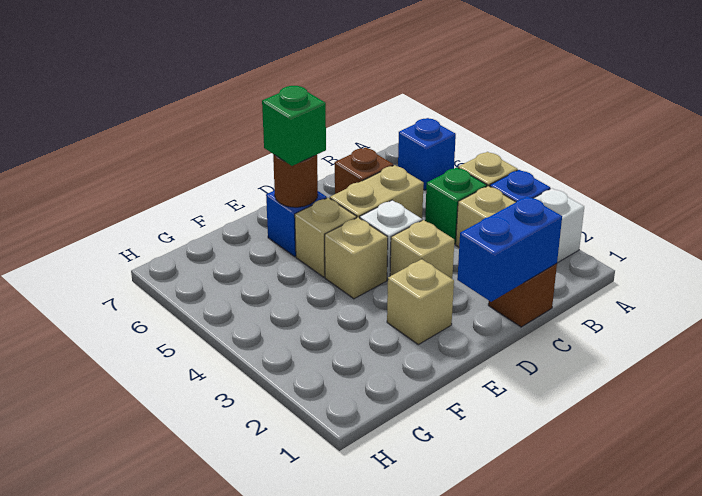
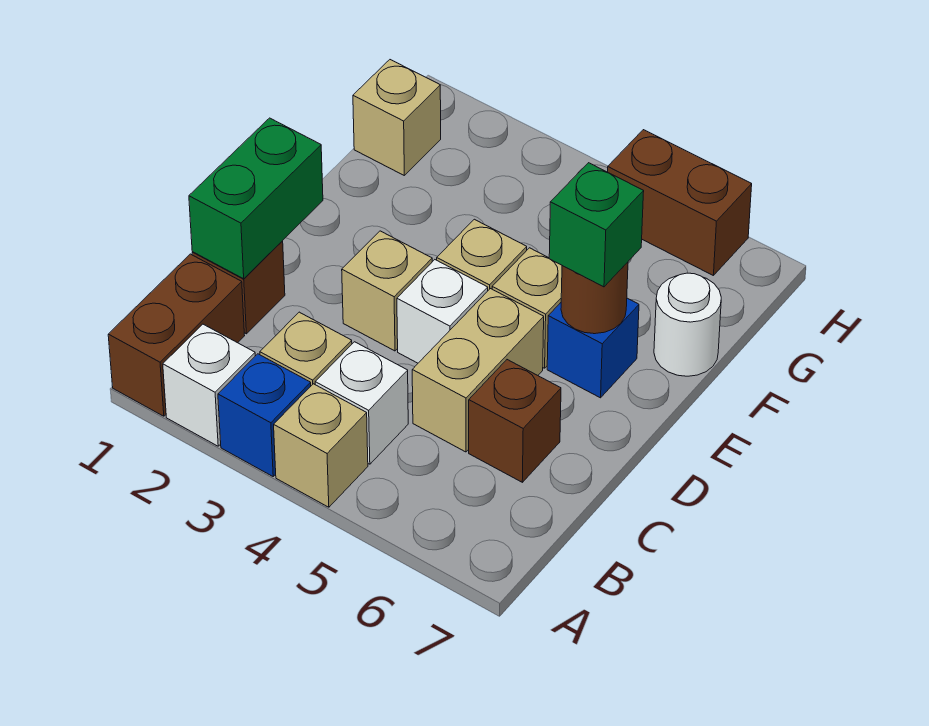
none -> brown brick A1:B1 level 1
blue brick A6 level 1 -> none
green brick B4 level 1 -> white brick B4 level 1
blue brick C1:D1 level 2 -> green brick C1:D1 level 2
tan brick E2 level 1 -> tan brick G1 level 1
none -> white round brick F7 level 1
none -> brown brick H5:H6 level 1

